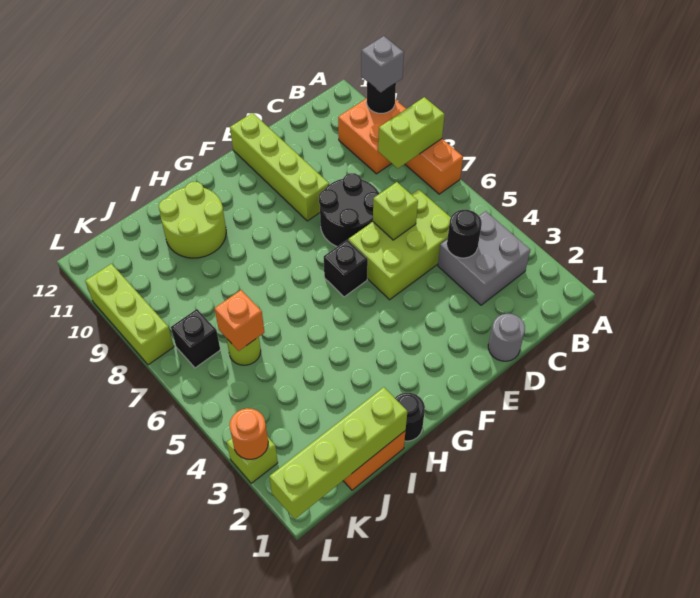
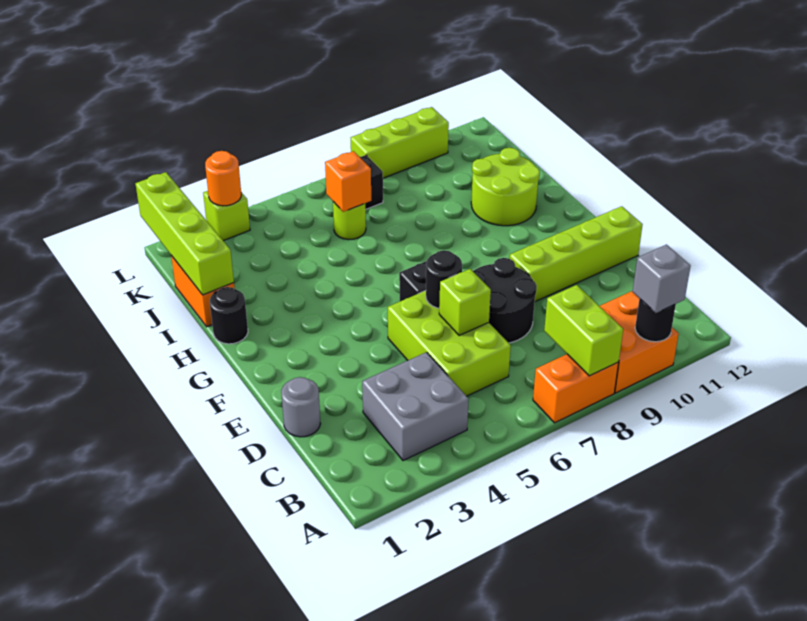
black round brick C4 level 2 -> black round brick E6 level 2

